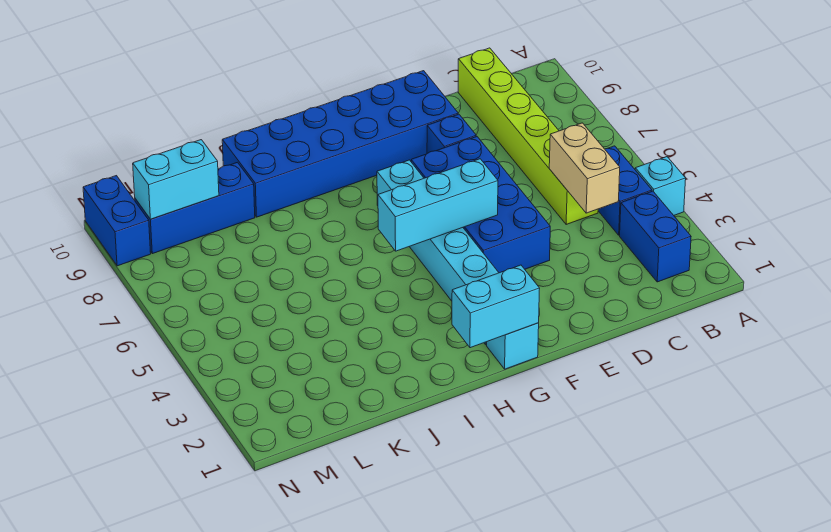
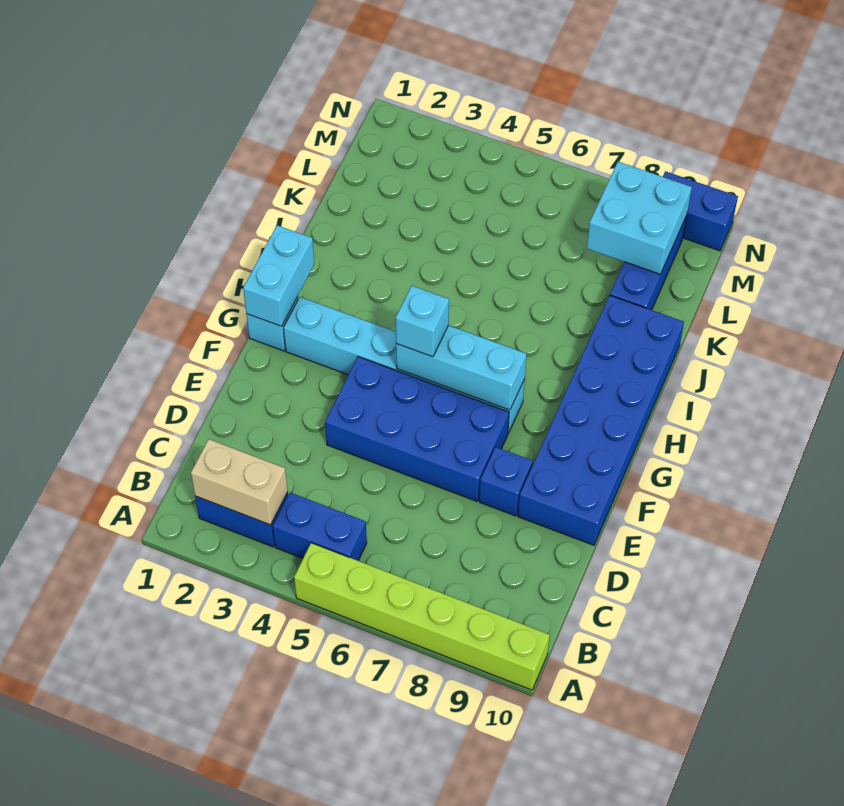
cyan brick A4 level 1 -> cyan brick G5 level 3
tan brick C4:C5 level 2 -> tan brick B2:B3 level 2
lime brick C5:C10 level 1 -> lime brick A5:A10 level 1
cyan brick F5:H5 level 2 -> cyan brick G5:G7 level 2
cyan brick L9:M9 level 2 -> cyan brick L8:M9 level 2

